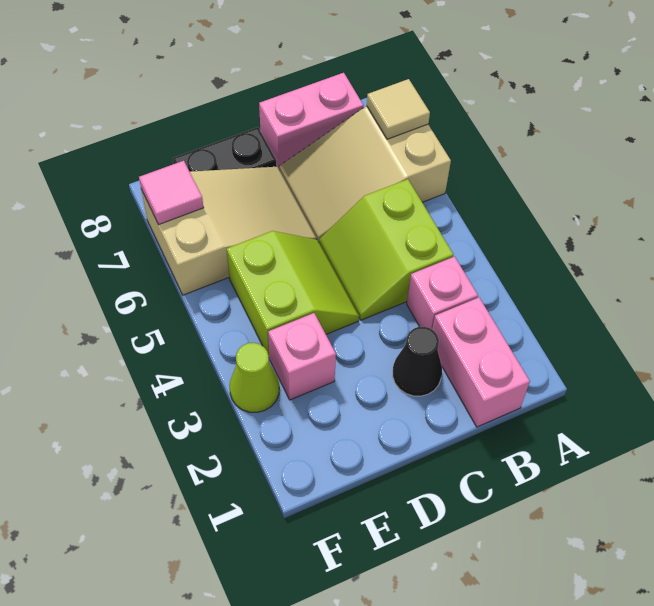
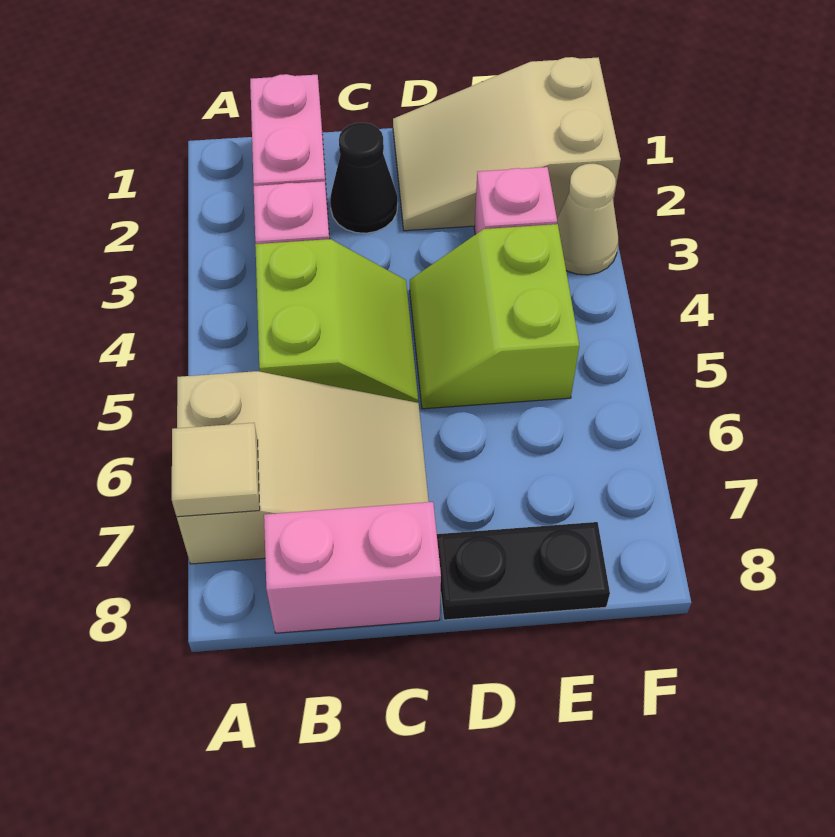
tan slope D6:F7 level 1 top F -> tan slope D1:F2 level 1 top F
lime cone F3 level 1 -> tan cone F3 level 1
pink tile F7 level 2 -> none

